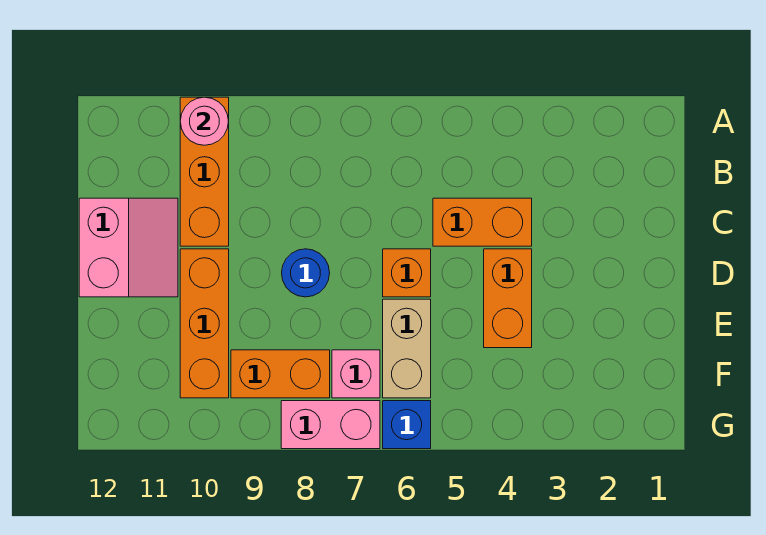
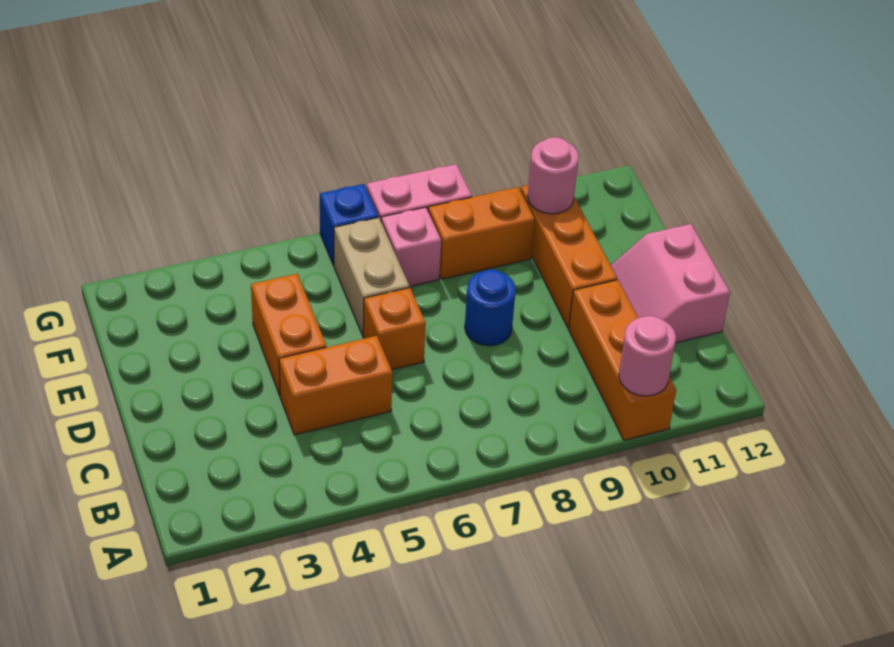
none -> pink round brick F10 level 2

